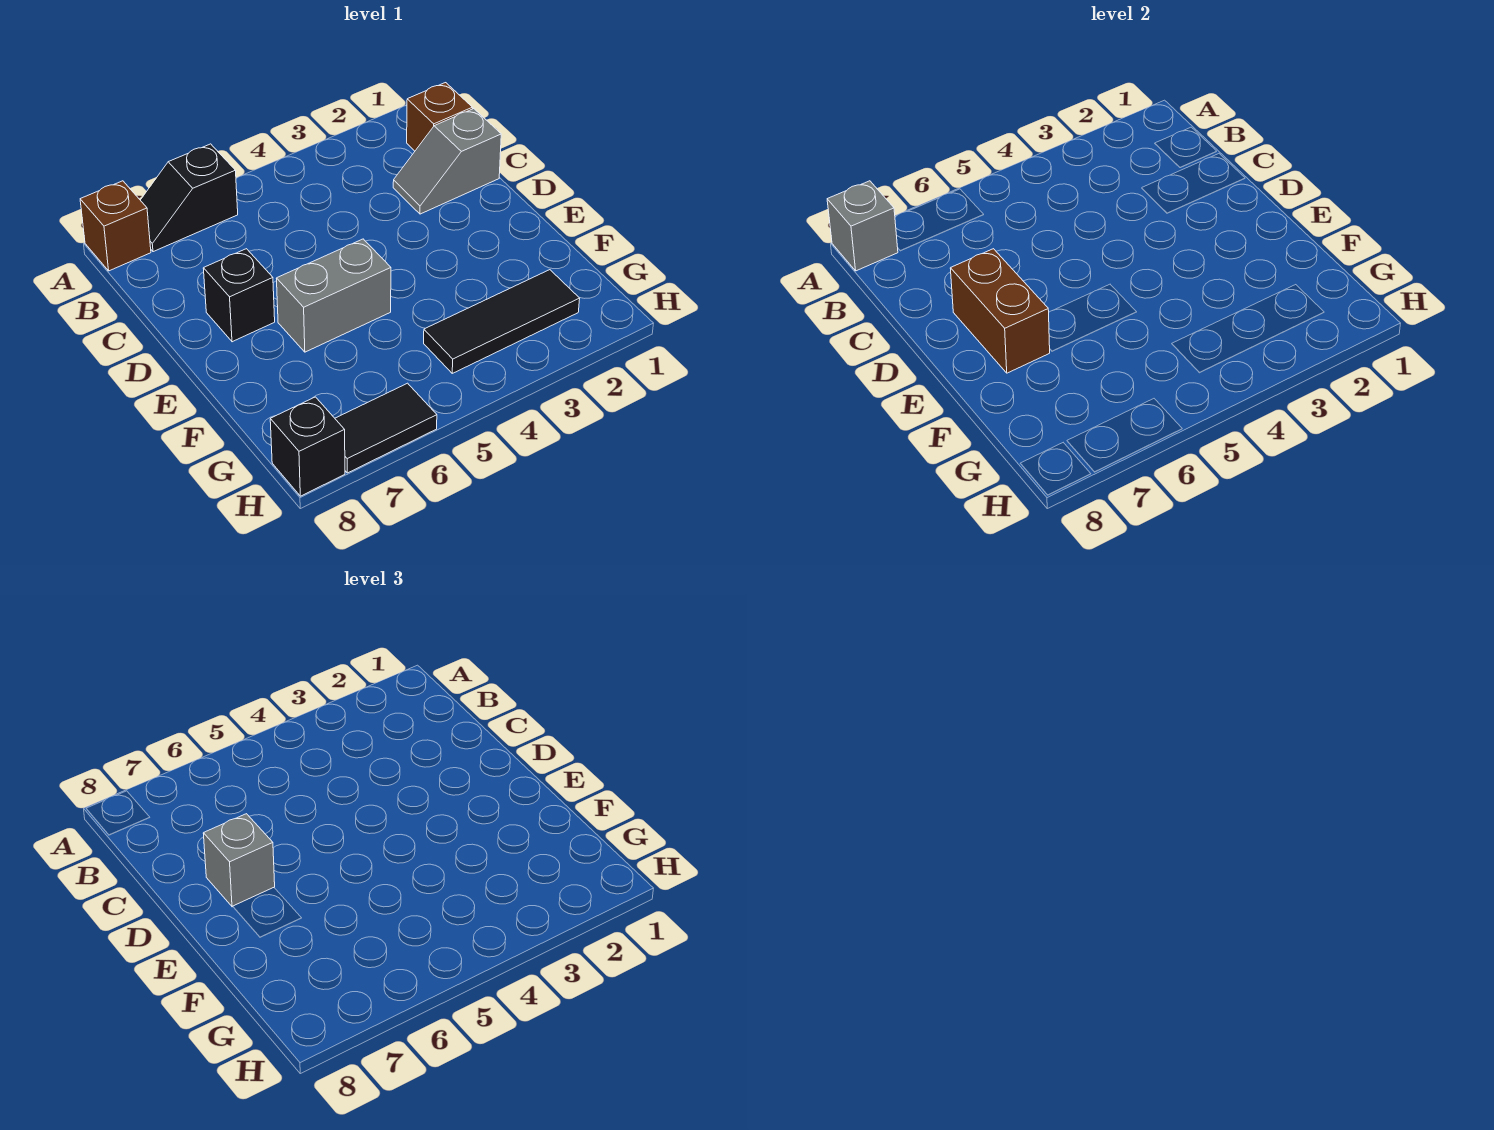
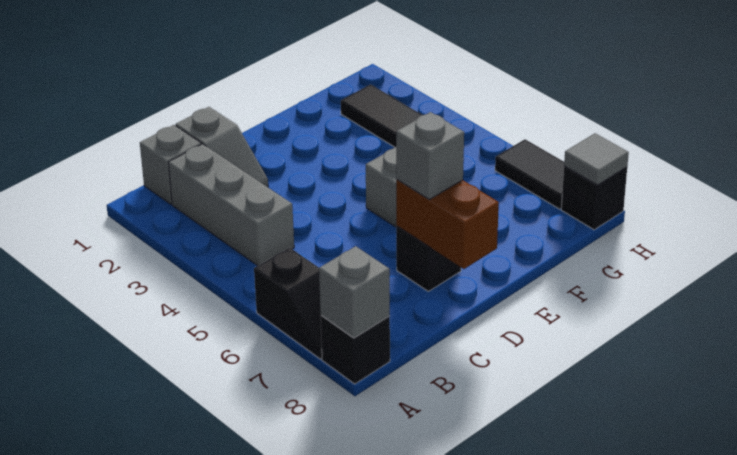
brown brick A8 level 1 -> black brick A8 level 1
brown brick B1 level 1 -> grey brick B1 level 1
none -> grey brick B2:B4 level 1
brown brick D7:E7 level 2 -> brown brick D7:D8 level 2
none -> grey tile H8 level 2

